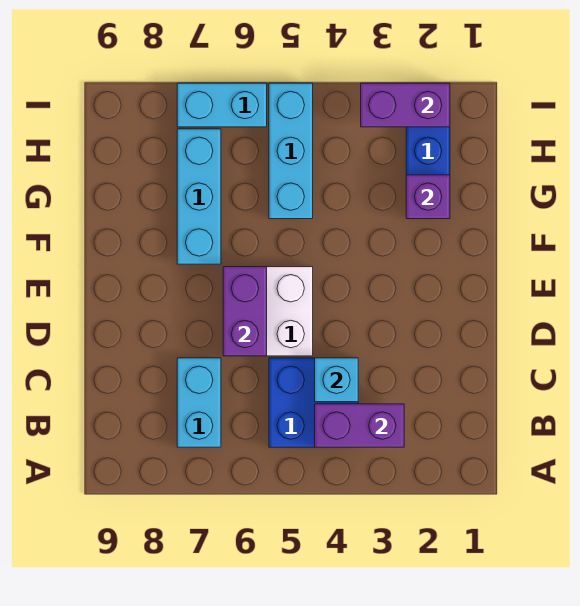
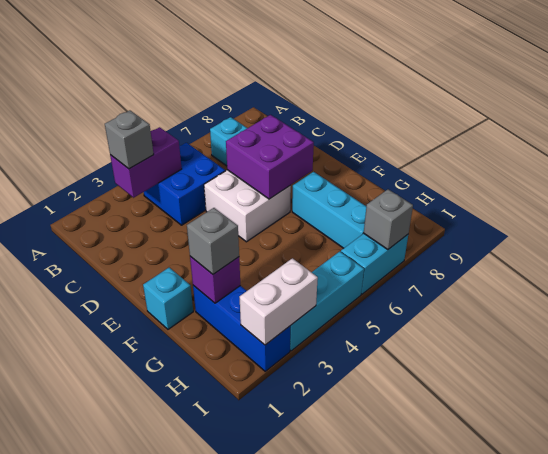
none -> grey brick B3 level 3
cyan brick C4 level 2 -> cyan brick F1 level 1
purple brick D6:E6 level 2 -> purple brick D6:E7 level 2
none -> grey brick G2 level 3
cyan brick G5:I5 level 1 -> cyan brick I3:I5 level 1
purple brick I2:I3 level 2 -> white brick I2:I3 level 2
none -> grey brick I7 level 2

